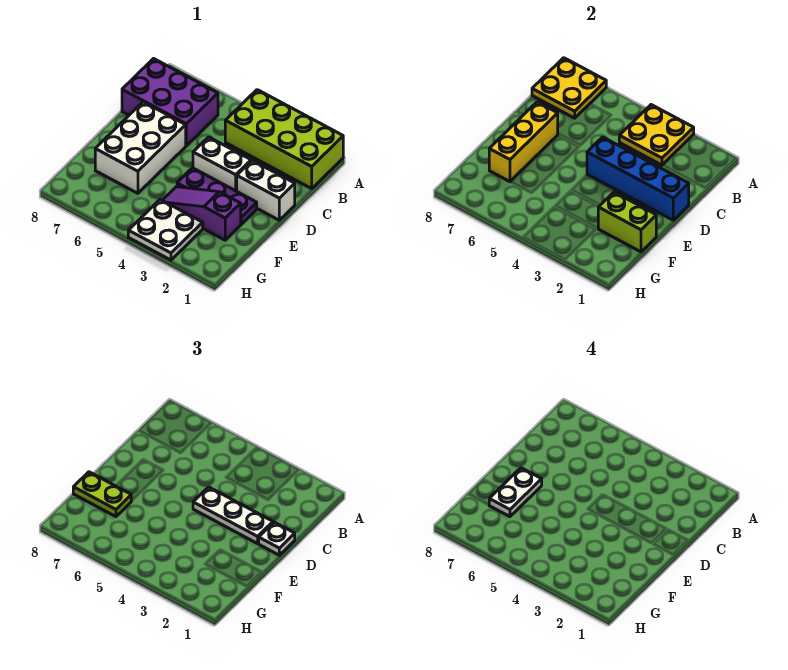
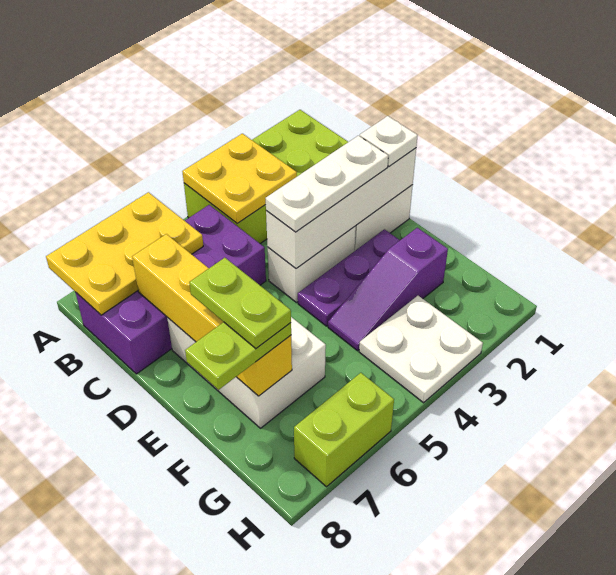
yellow plate A7:B8 level 2 -> yellow plate A6:B8 level 2
purple brick B6:C8 level 1 -> purple brick B5:C8 level 1
blue brick D1:D4 level 2 -> white brick D1:D4 level 2
yellow brick D7:F7 level 2 -> yellow brick C7:F7 level 2
white plate E7:F7 level 4 -> lime plate E7:F7 level 4
lime brick F1:F2 level 2 -> lime brick H6:H7 level 1

